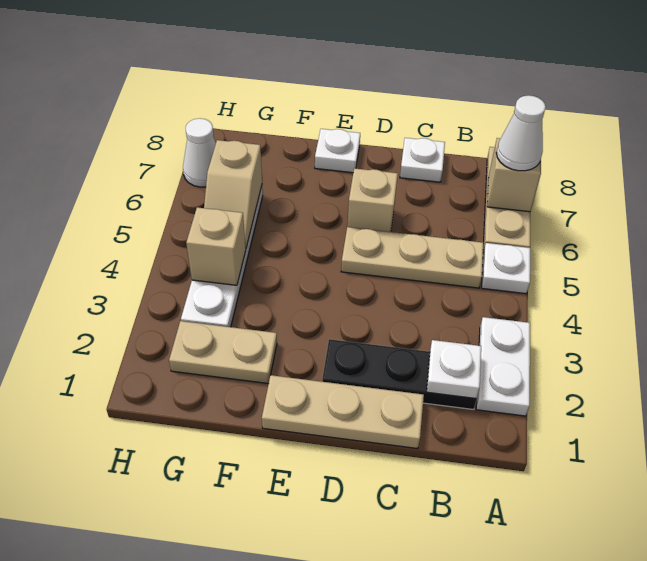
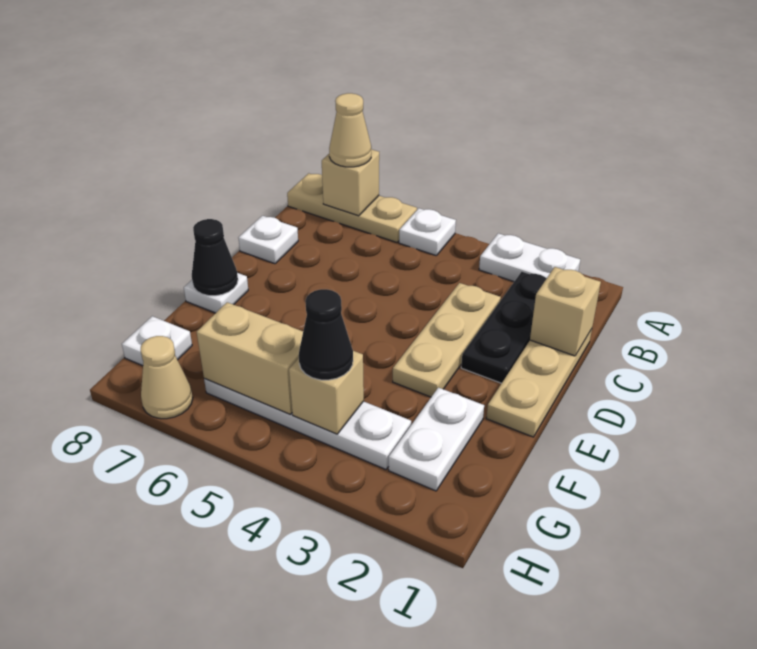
white cone A7 level 3 -> tan cone A7 level 3
white plate B2 level 2 -> white plate G8 level 1
tan plate B5:D5 level 1 -> tan plate C3:E3 level 1
tan brick D6 level 1 -> tan brick C1 level 2
none -> black cone E8 level 2
tan plate F2:G2 level 1 -> white plate F2:G2 level 1
none -> black cone G4 level 3
tan slope G5:G6 level 2 top 6 -> tan brick G5:G6 level 2
white cone H7 level 1 -> tan cone H7 level 1

